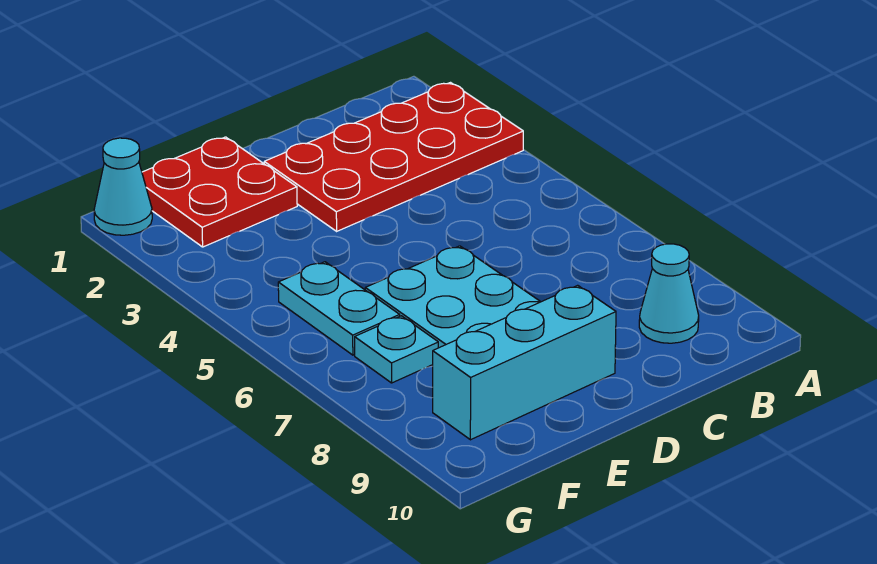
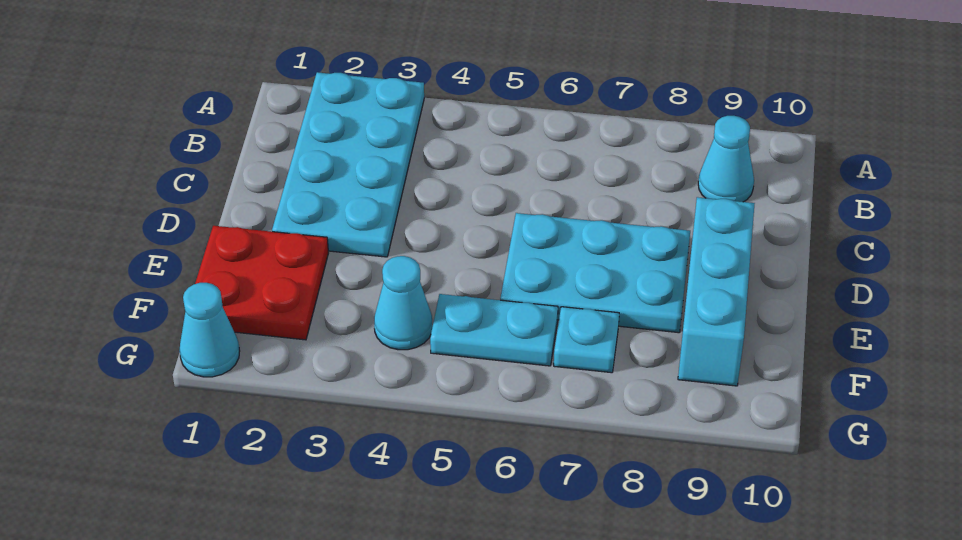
red plate A2:D3 level 1 -> cyan plate A2:D3 level 1
none -> cyan cone F4 level 1

